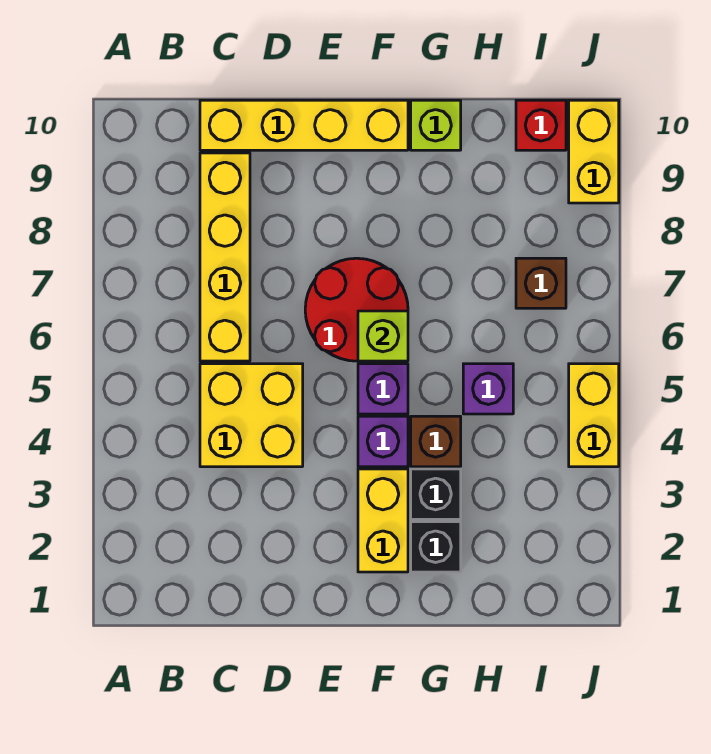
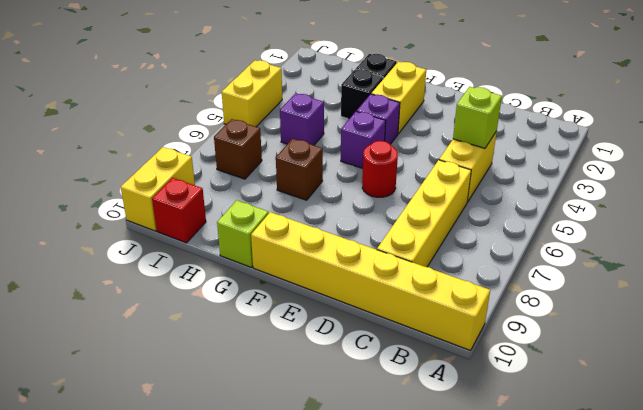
yellow brick C4:D5 level 1 -> yellow brick C4:C5 level 1
yellow brick C10:F10 level 1 -> yellow brick A10:F10 level 1
red round brick E6:F7 level 1 -> red round brick E6 level 1
lime brick F6 level 2 -> lime brick C4 level 2
brown brick G4 level 1 -> brown brick G7 level 1

